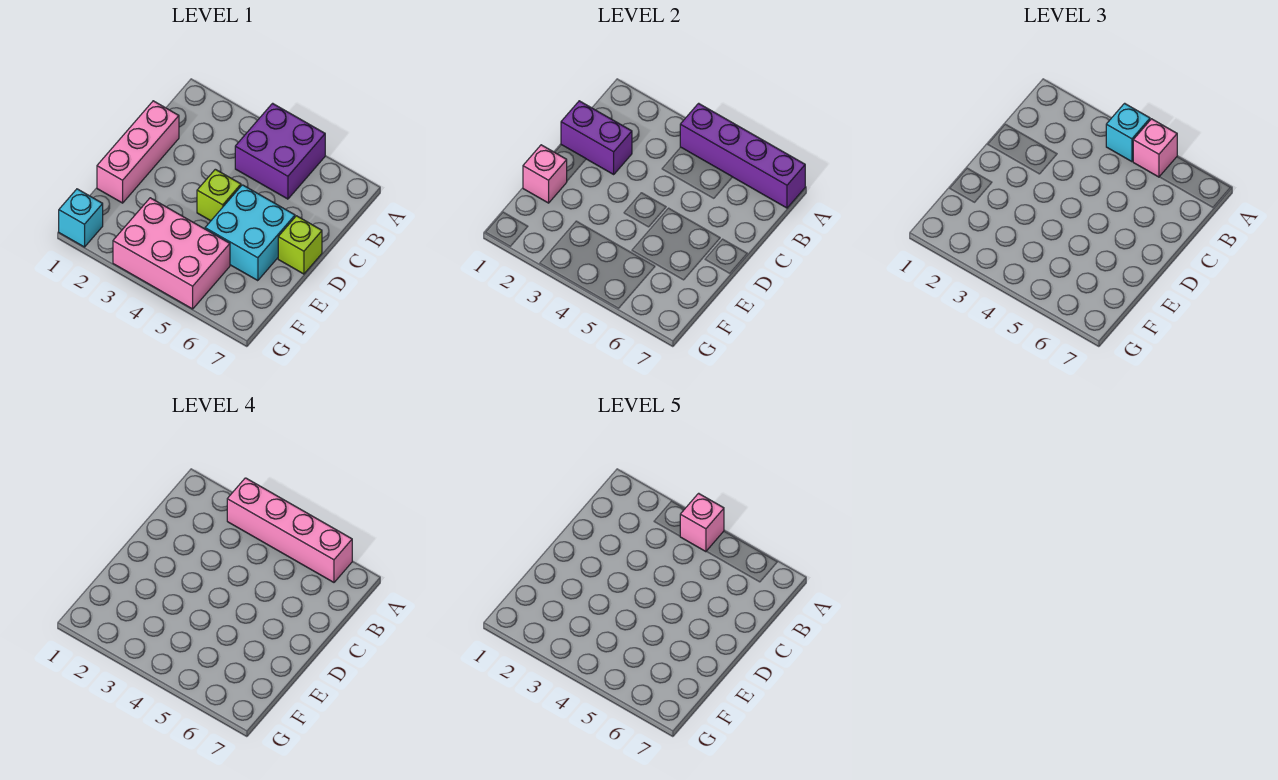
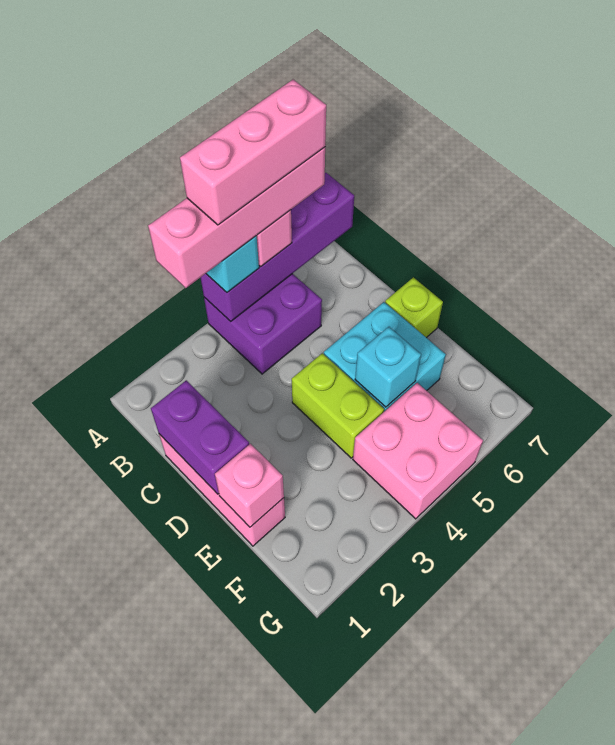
pink brick A4 level 5 -> pink brick A4:A6 level 5
purple brick C1:C2 level 2 -> purple brick C1:D1 level 2
lime brick D4 level 1 -> lime brick D4:E4 level 1
pink brick F3:G5 level 1 -> pink brick F4:G5 level 1
cyan brick G1 level 1 -> cyan brick E5 level 2

